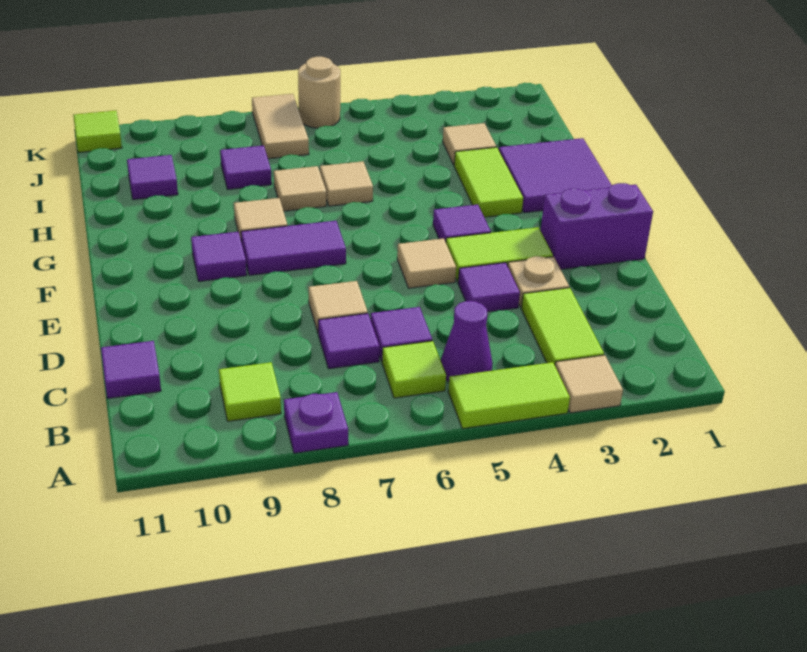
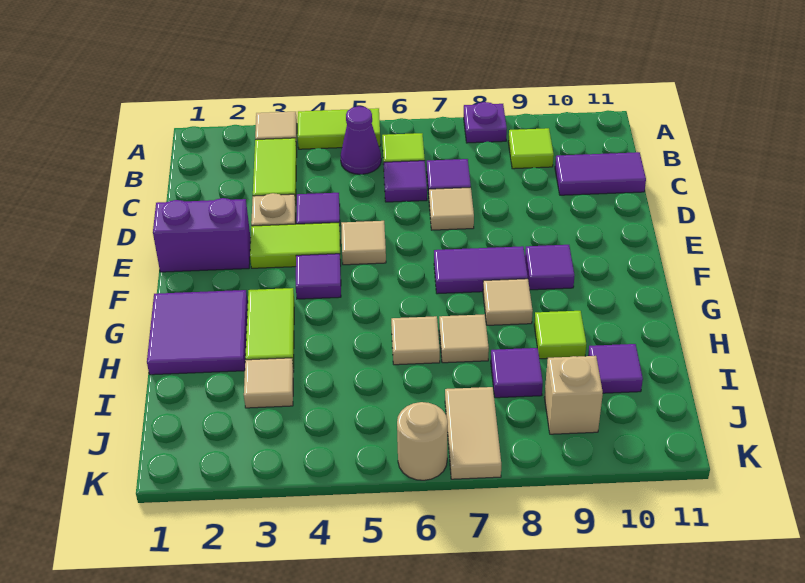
purple tile C11 level 1 -> purple tile C10:C11 level 1
none -> tan brick J9 level 1
lime tile K11 level 1 -> lime tile H9 level 1

